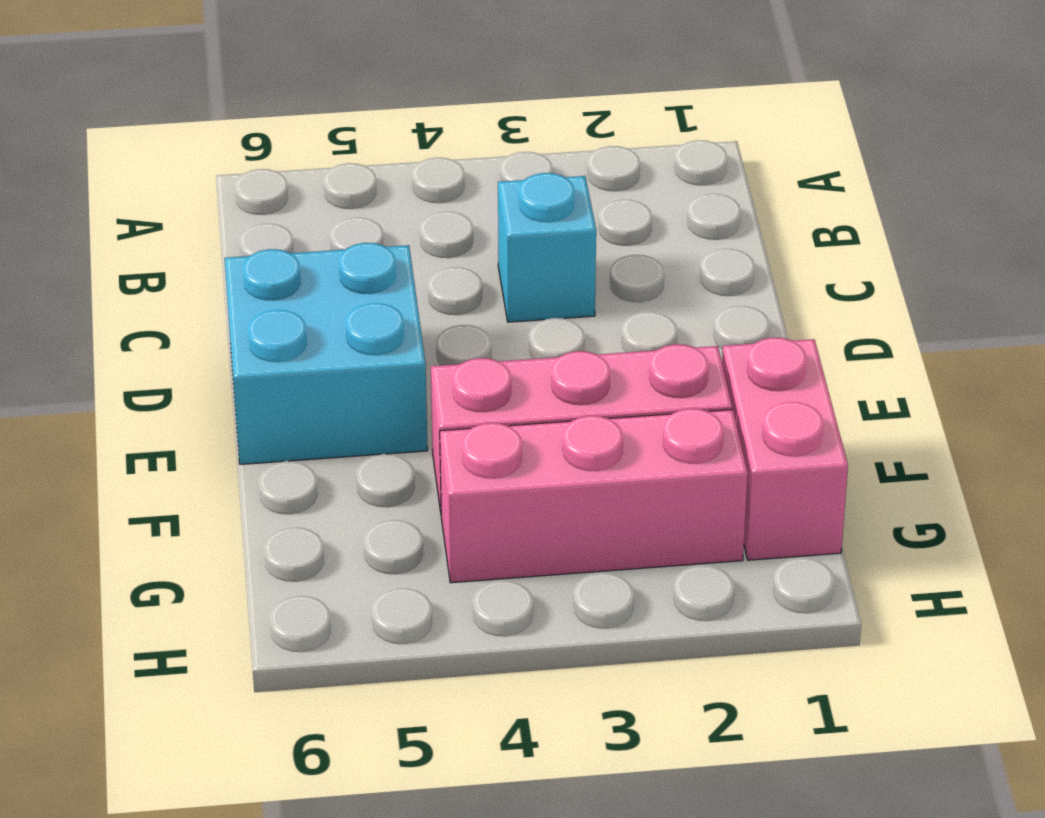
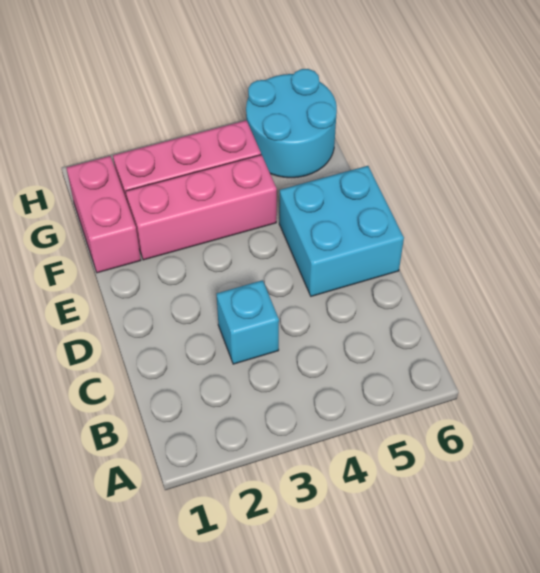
none -> cyan round brick G5:H6 level 1

